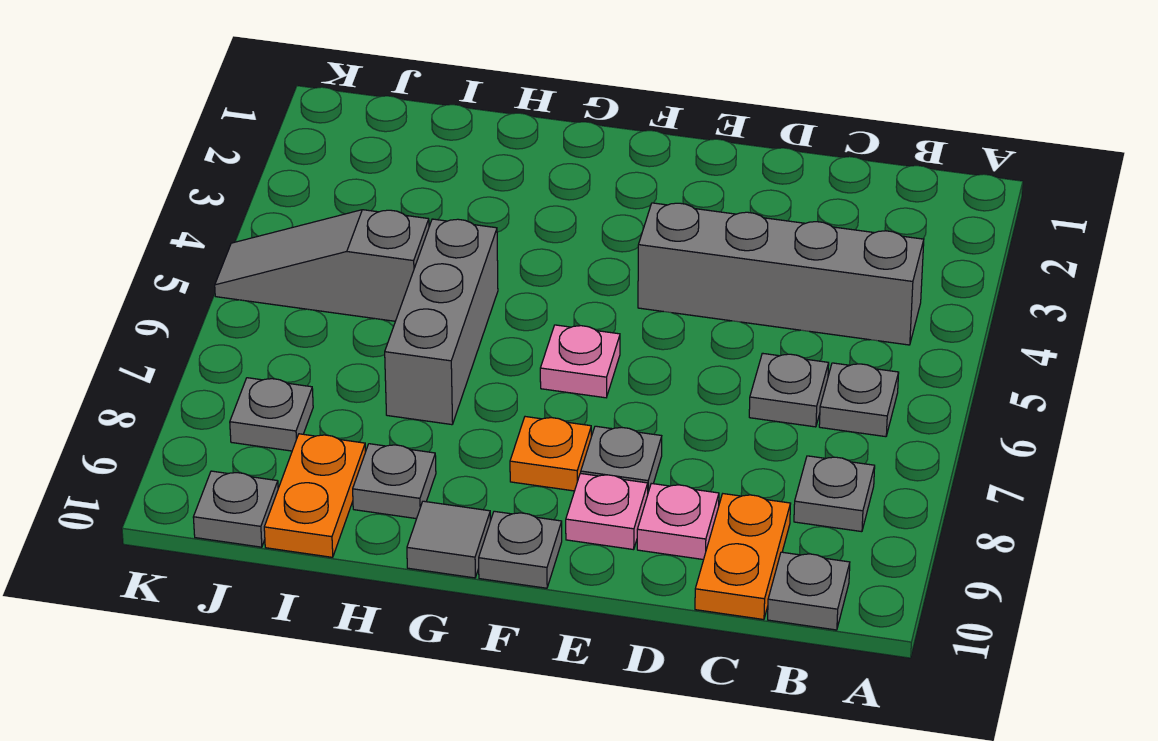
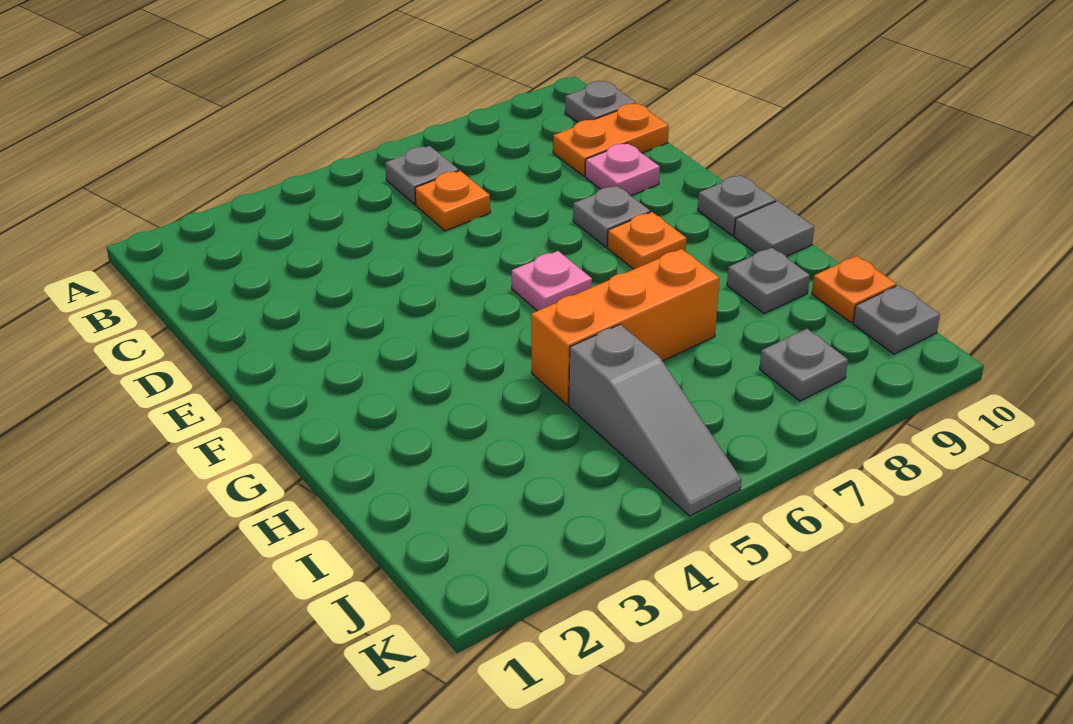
grey brick B4:E4 level 1 -> none
grey plate B8 level 1 -> none
grey plate C6 level 1 -> orange plate C6 level 1
pink plate E9 level 1 -> none
grey brick H5:H7 level 1 -> orange brick H5:H7 level 1
orange plate I9:I10 level 1 -> orange plate I10 level 1

